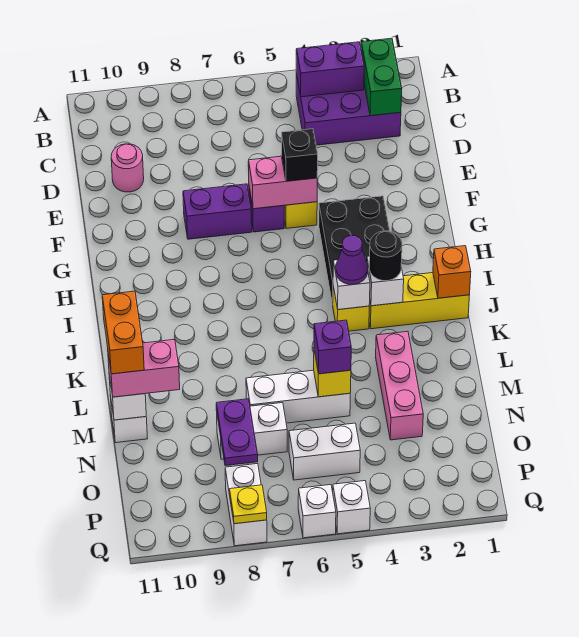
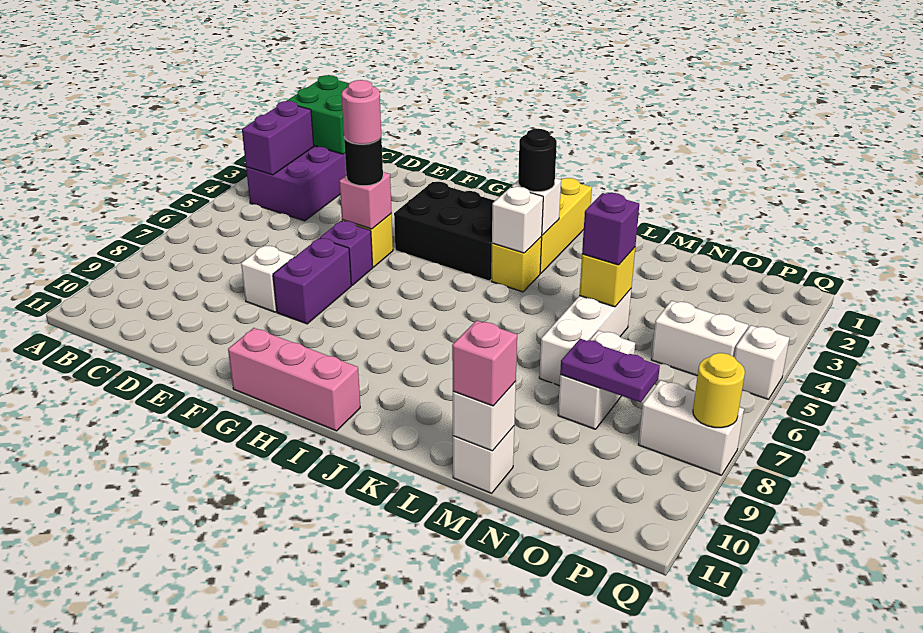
green brick B2:C2 level 2 -> green brick B1:C2 level 2
pink round brick D10 level 1 -> pink round brick F5 level 4
pink brick F5:F6 level 2 -> pink brick F5 level 2
black brick F5 level 3 -> black round brick F5 level 3
orange brick J1 level 2 -> none
purple cone J4 level 3 -> none
pink brick L3:N3 level 1 -> pink brick G11:I11 level 1
orange brick L11:M11 level 4 -> none
pink brick M10:M11 level 3 -> pink brick M11 level 3
white brick O5:O6 level 1 -> white brick O5:P5 level 1
white brick Q6 level 1 -> white brick E8 level 1
yellow plate Q8 level 2 -> yellow round brick Q8 level 2

